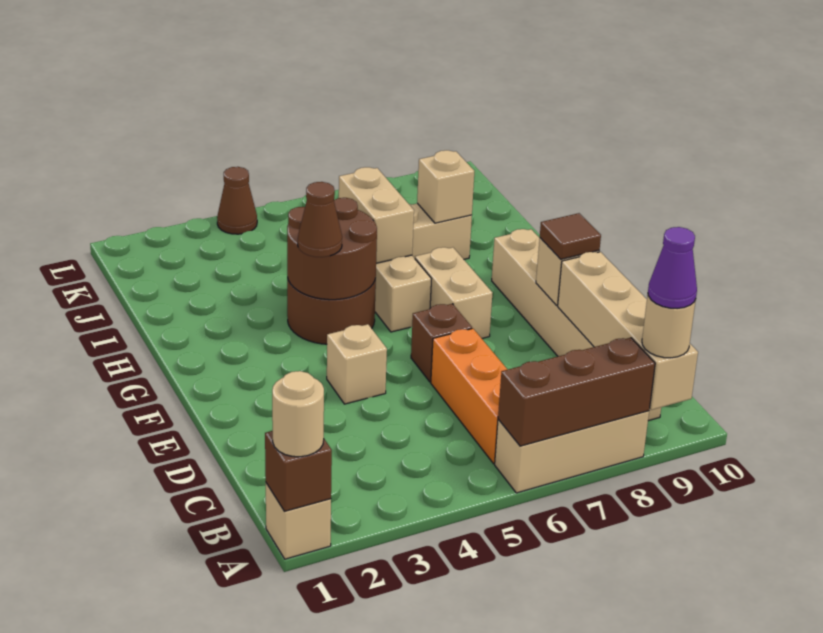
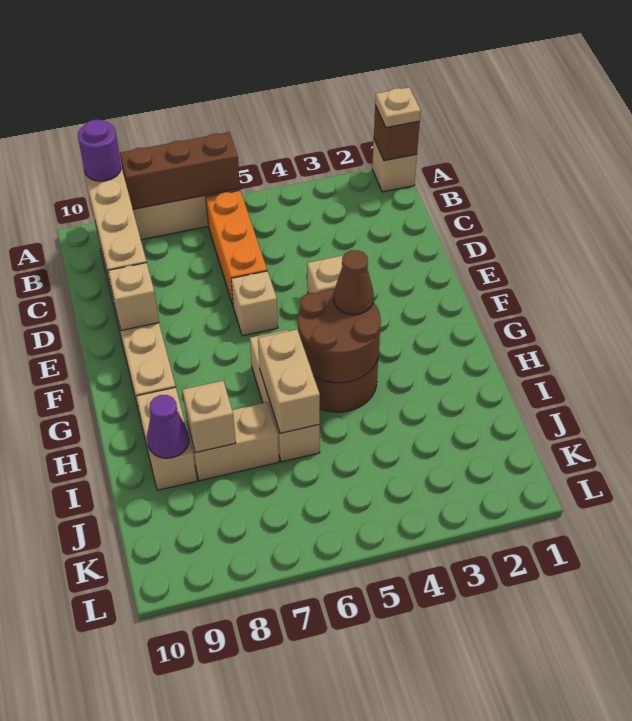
tan round brick A1 level 3 -> tan plate A1 level 3
tan round brick A9 level 3 -> purple round brick A9 level 3
purple cone A9 level 4 -> purple cone I9 level 2
brown brick E6 level 1 -> tan brick E6 level 1
brown tile E9 level 3 -> none
tan brick F7:G7 level 1 -> tan brick H9:I9 level 1
brown cone L4 level 1 -> none

